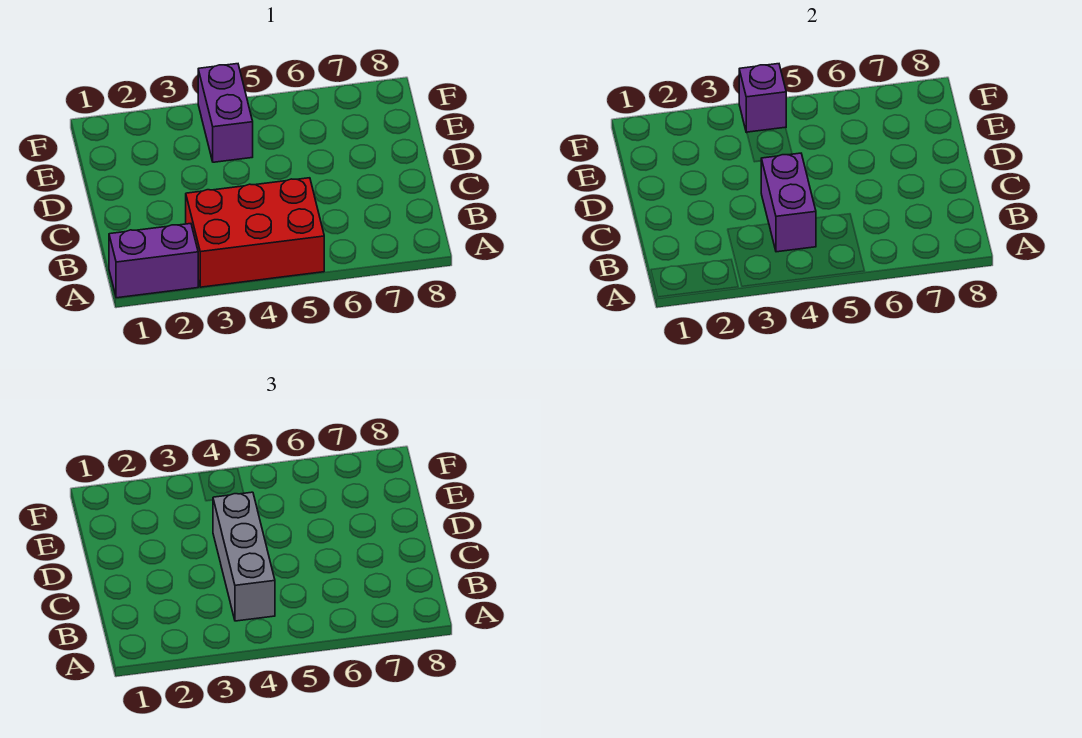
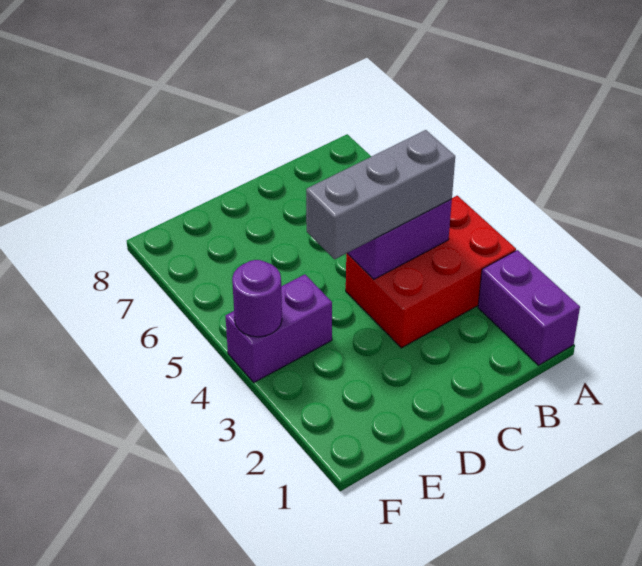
red brick A3:B5 level 1 -> red brick A3:C4 level 1
purple brick F4 level 2 -> purple round brick F4 level 2

